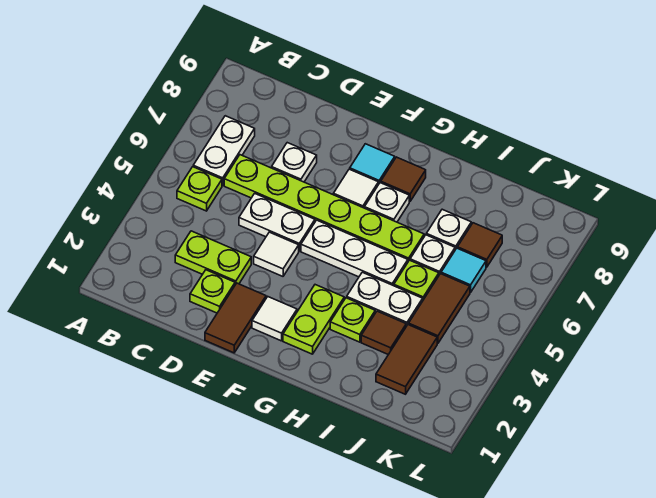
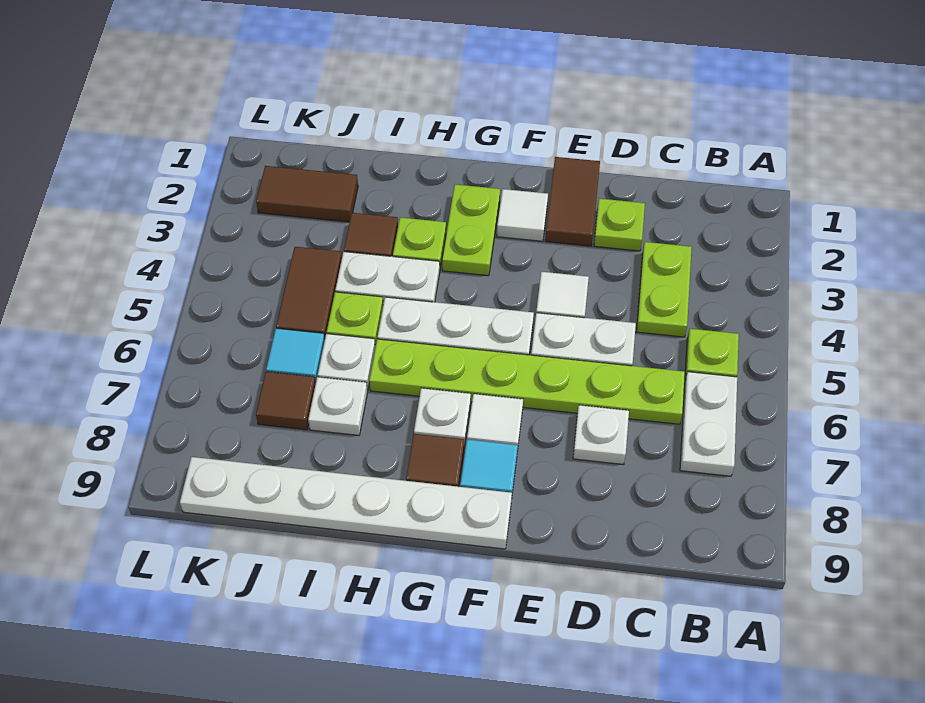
lime plate C3:D3 level 1 -> lime plate C3:C4 level 1
none -> white plate F9:K9 level 1
brown tile J2:J3 level 1 -> brown tile J2:K2 level 1

